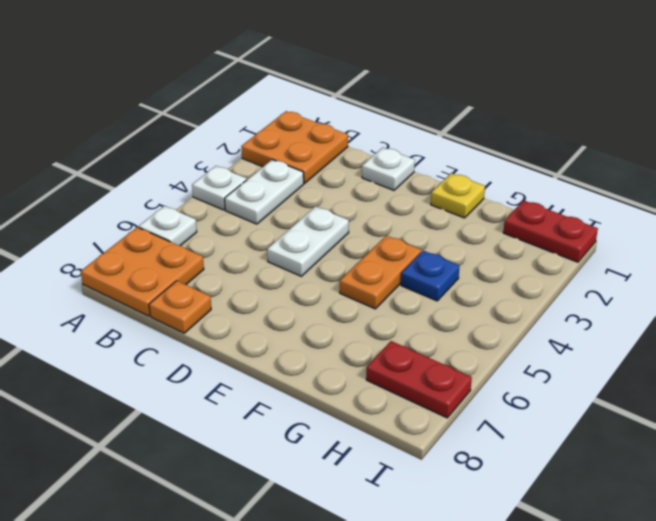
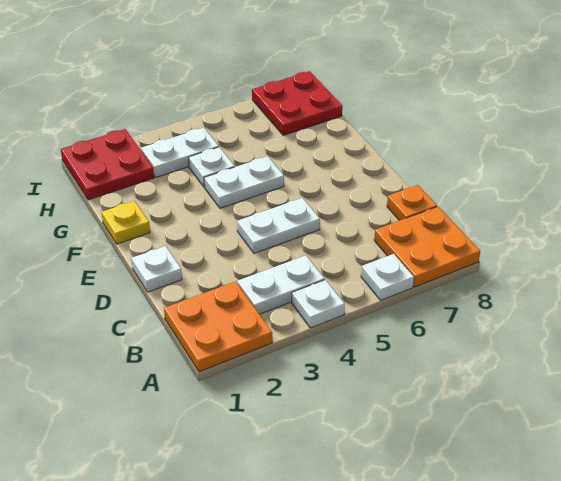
orange plate F4:F5 level 1 -> white plate F4:F5 level 1
blue plate G4 level 1 -> white plate G4 level 1
red plate H1:I1 level 1 -> red plate H1:I2 level 1
none -> white plate H3:H4 level 1
red plate H7:I7 level 1 -> red plate H7:I8 level 1

